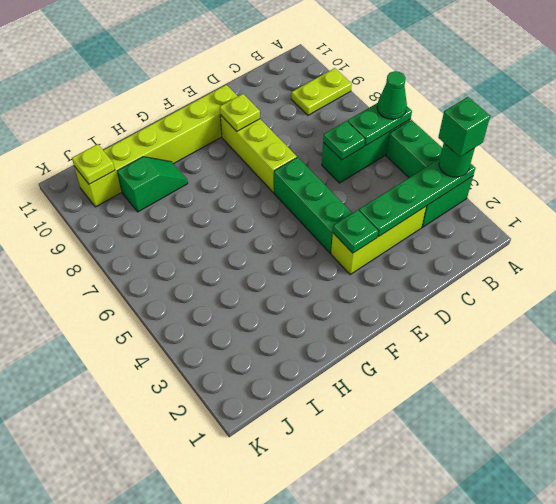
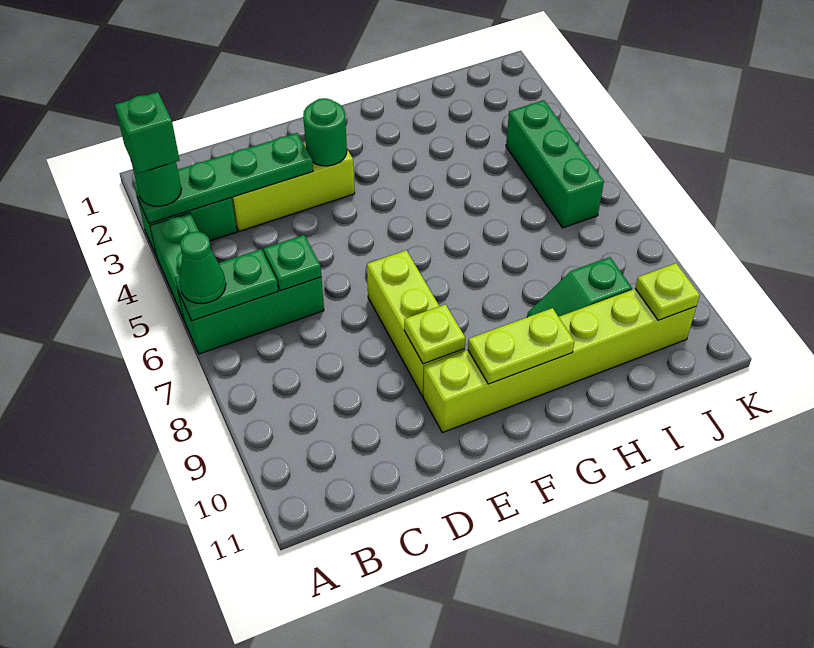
lime plate A9:B9 level 1 -> lime plate F10:G10 level 2
green plate E3 level 2 -> green round brick E3 level 2
green brick E4:E6 level 1 -> green brick J4:J6 level 1

